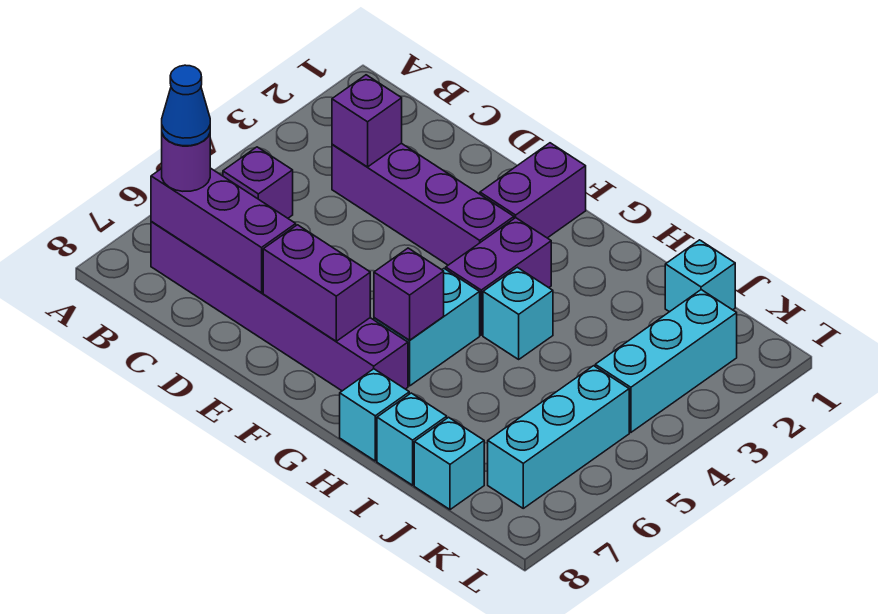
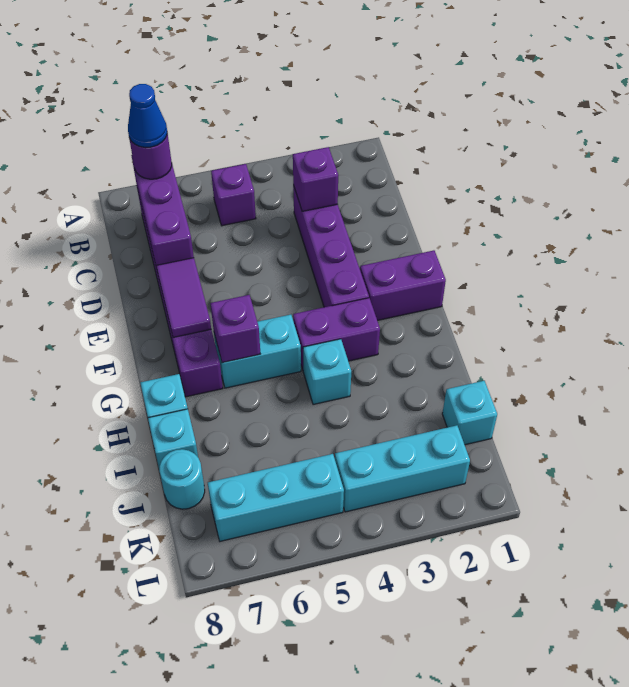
purple brick E7:F7 level 2 -> purple tile E7:F7 level 2
cyan brick J8 level 1 -> cyan round brick J8 level 1

